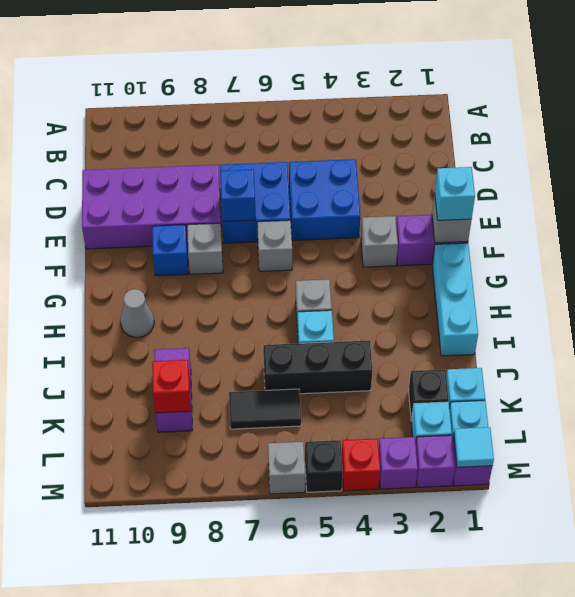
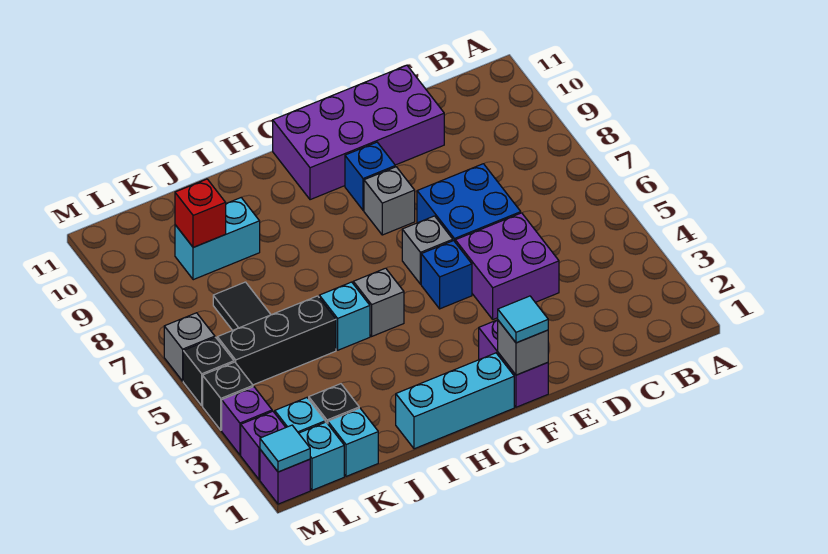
blue brick D4:E5 level 1 -> purple brick D4:E5 level 1
purple brick D8:E11 level 1 -> purple brick D10:G11 level 1
blue brick E7 level 2 -> blue brick F5 level 1
cyan brick F1 level 3 -> cyan tile F1 level 3
grey brick F3 level 1 -> none
grey cone H10 level 1 -> none
black brick J4:J6 level 1 -> black brick J5:L5 level 1
purple brick J9:K9 level 1 -> cyan brick J9:K9 level 1
red brick M4 level 1 -> black brick M4 level 1

